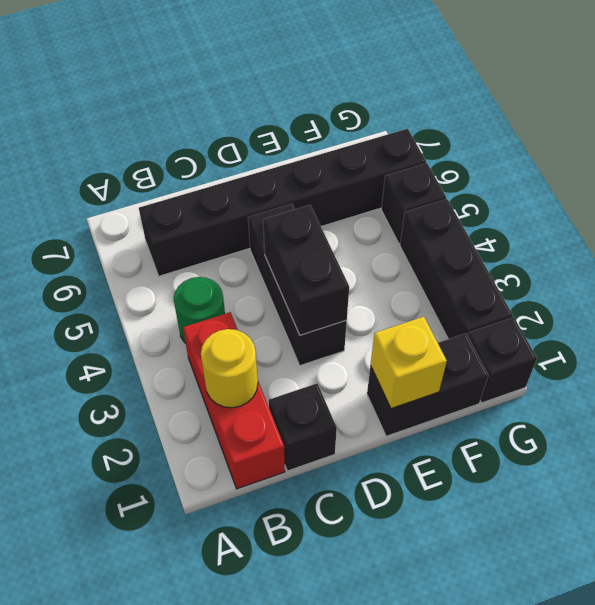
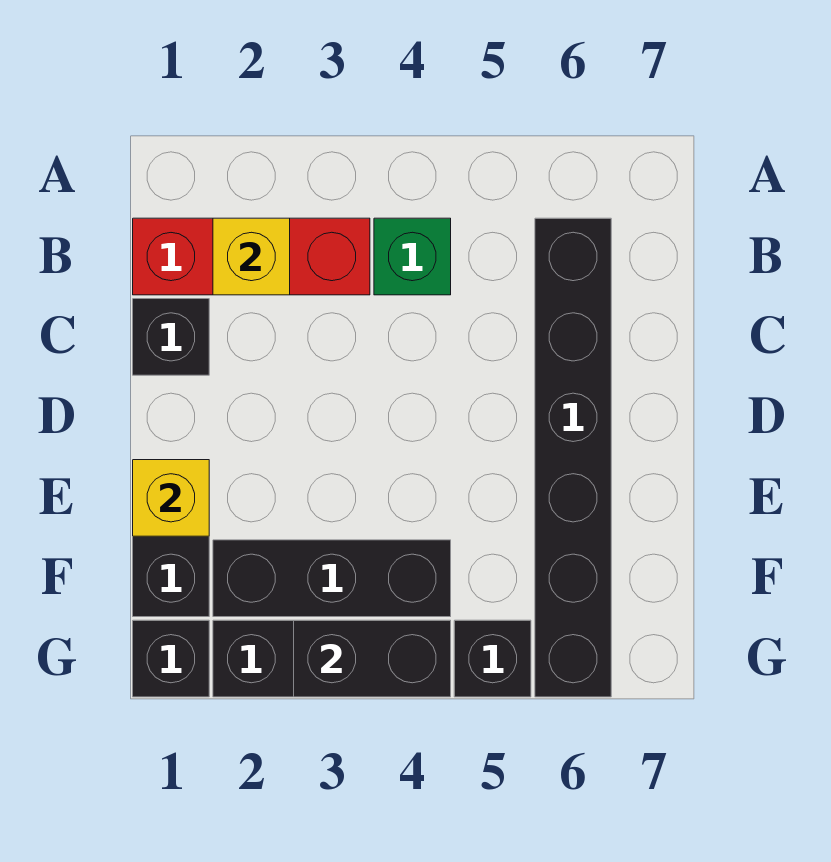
yellow round brick B2 level 2 -> yellow brick B2 level 2
green round brick B4 level 1 -> green brick B4 level 1
black brick D3:D5 level 1 -> black brick F2:F4 level 1
black brick D3:D4 level 2 -> black brick G3:G4 level 2

